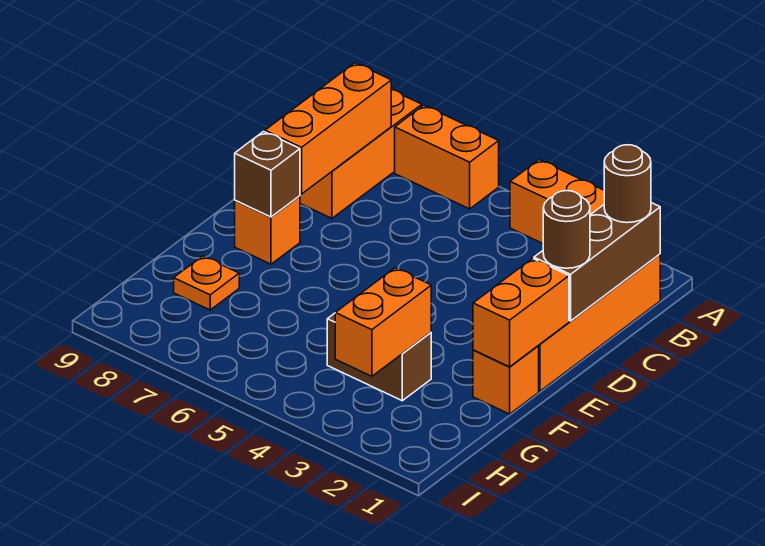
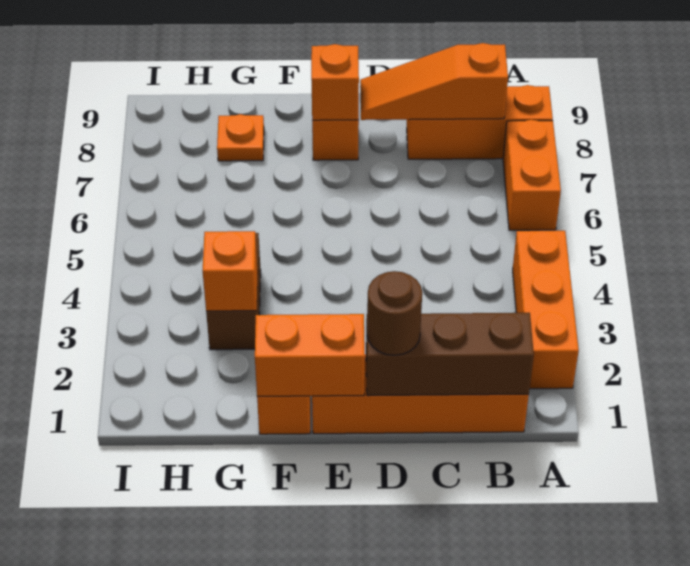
brown round brick B1 level 3 -> none
orange brick B8:D8 level 2 -> orange slope B8:D8 level 2 top B
brown brick E8 level 2 -> orange brick E8 level 2
orange brick G3:H3 level 2 -> orange brick G3 level 2

